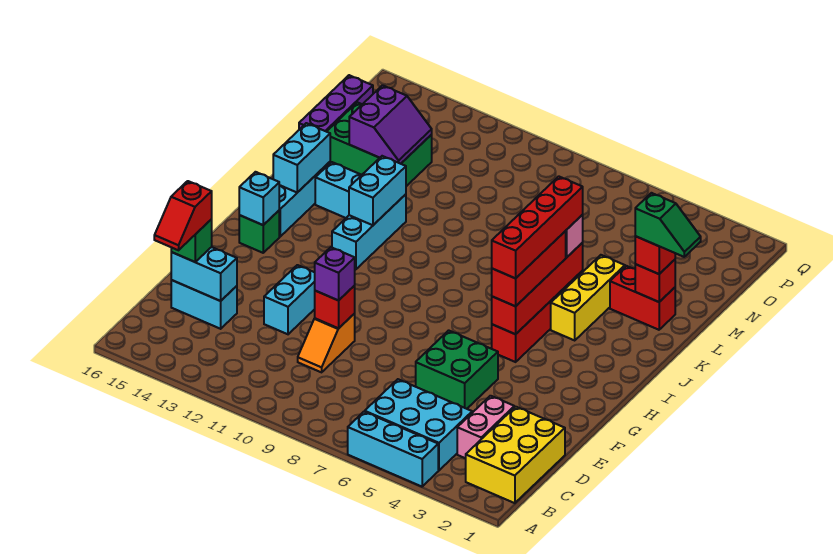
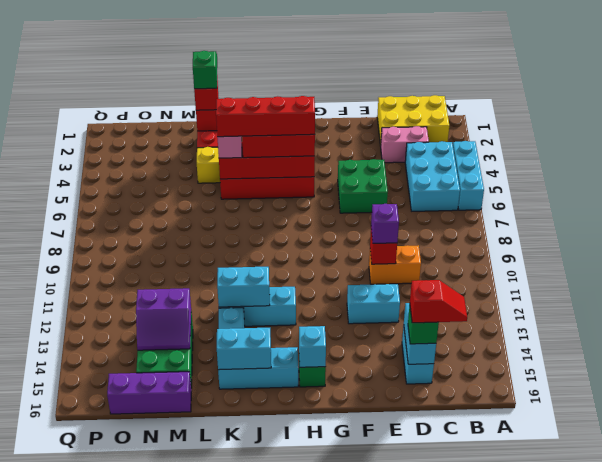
orange slope D10:E10 level 1 top E -> orange brick D10:E10 level 1
purple slope M13:N14 level 2 top 14 -> purple slope M13:N14 level 2 top 13

